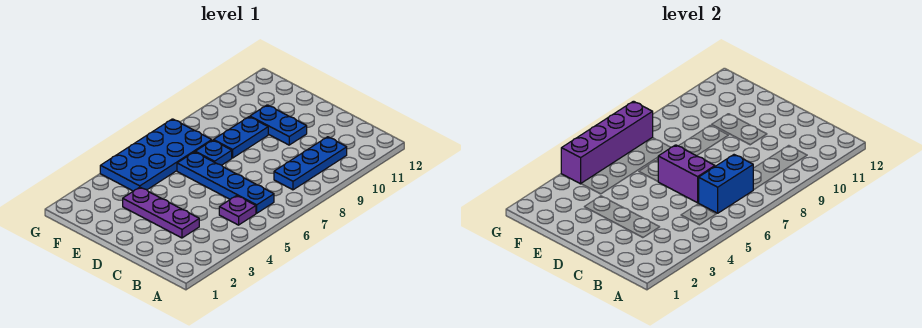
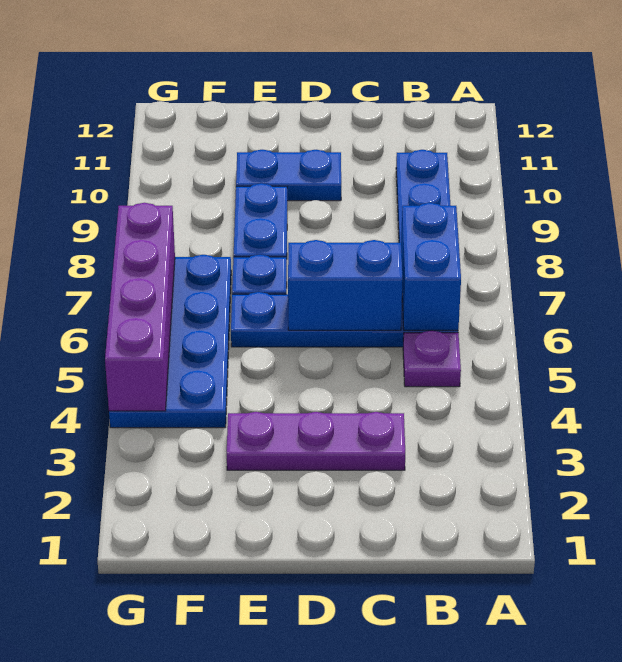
purple brick C6:D6 level 2 -> blue brick C6:D6 level 2

